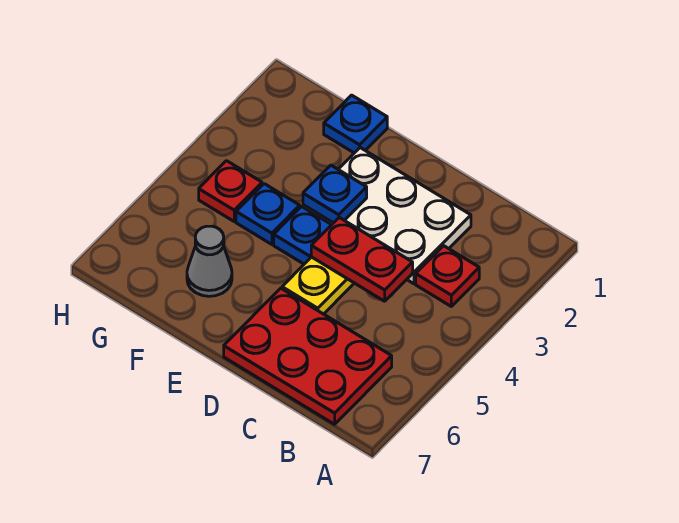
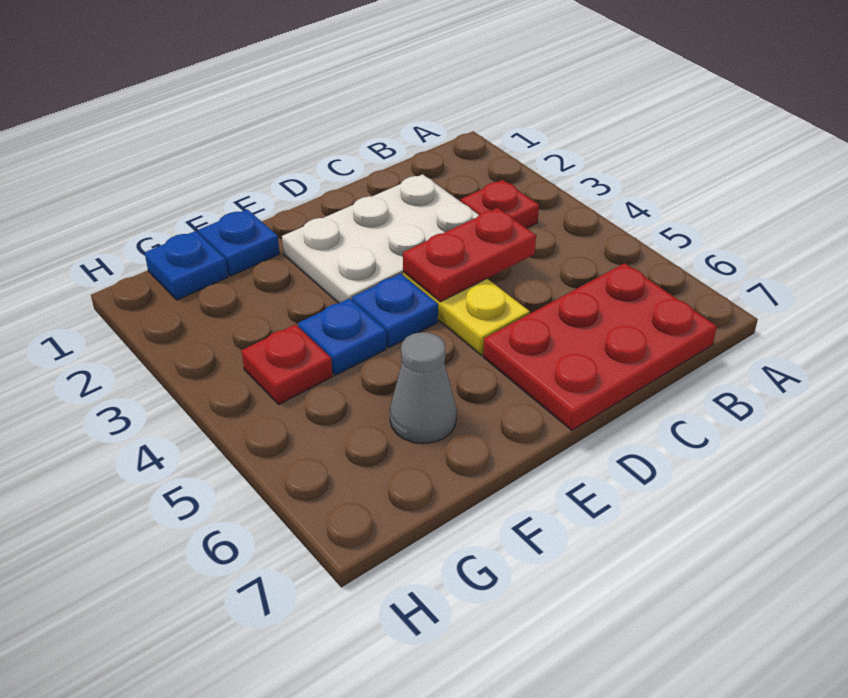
blue plate E3 level 2 -> blue plate G1 level 1

